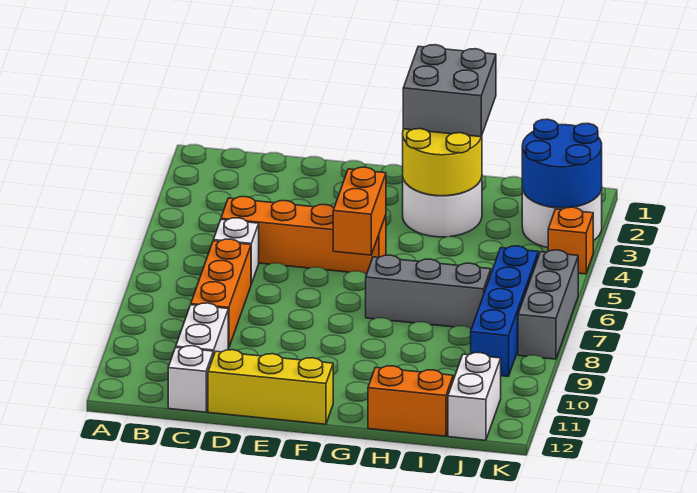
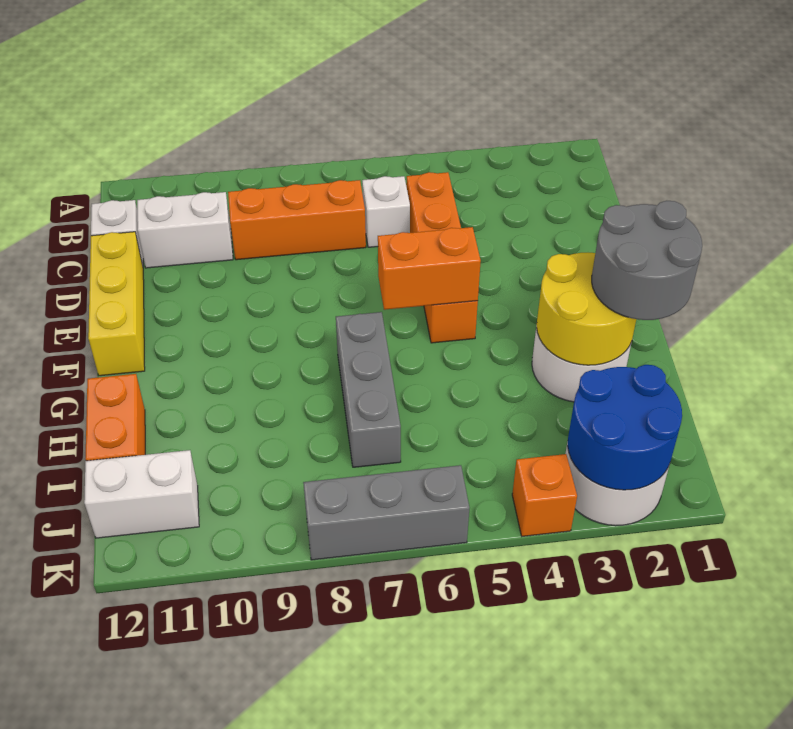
grey brick G1:H2 level 3 -> grey round brick G1:H2 level 3
blue brick J6:J9 level 1 -> none

